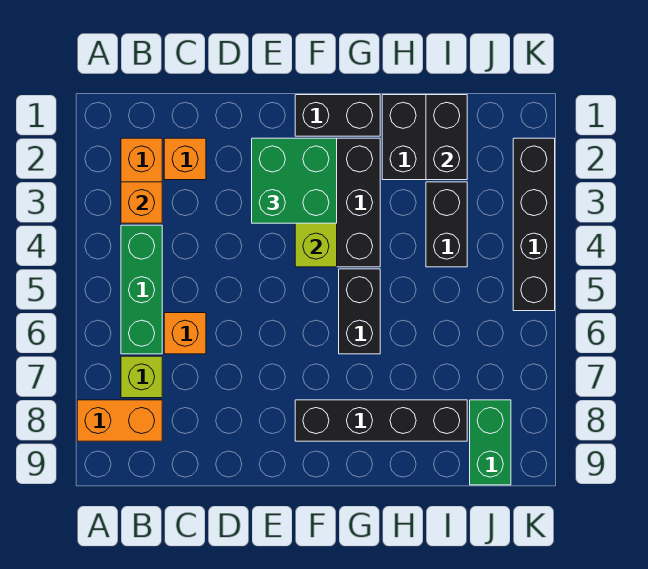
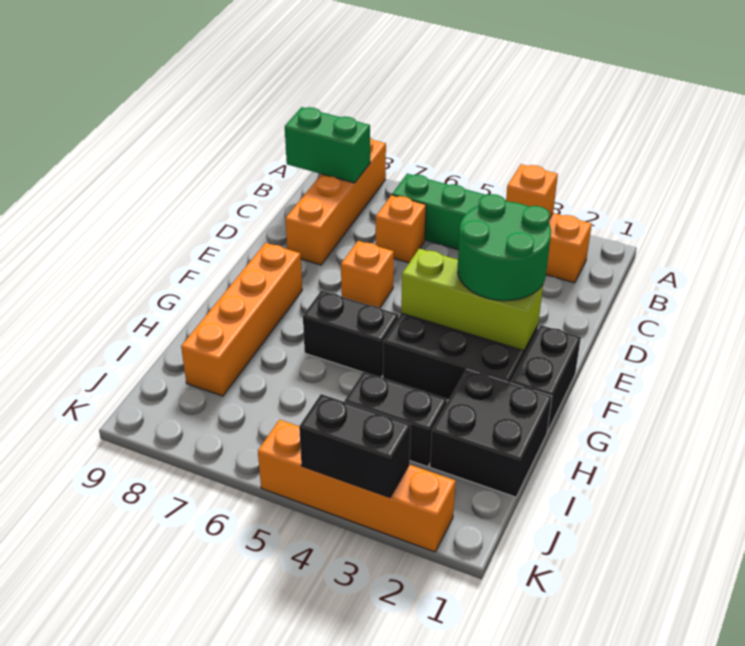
orange brick A8:B8 level 1 -> orange brick A8:D8 level 1
lime brick B7 level 1 -> none
orange brick C2 level 1 -> orange brick E6 level 1
green brick E2:F3 level 3 -> green round brick E2:F3 level 3
black brick F8:I8 level 1 -> orange brick F8:I8 level 1
black brick I1:I2 level 2 -> black brick K3:K4 level 2
green brick J8:J9 level 1 -> green brick B8:B9 level 2
black brick K2:K5 level 1 -> orange brick K2:K5 level 1

